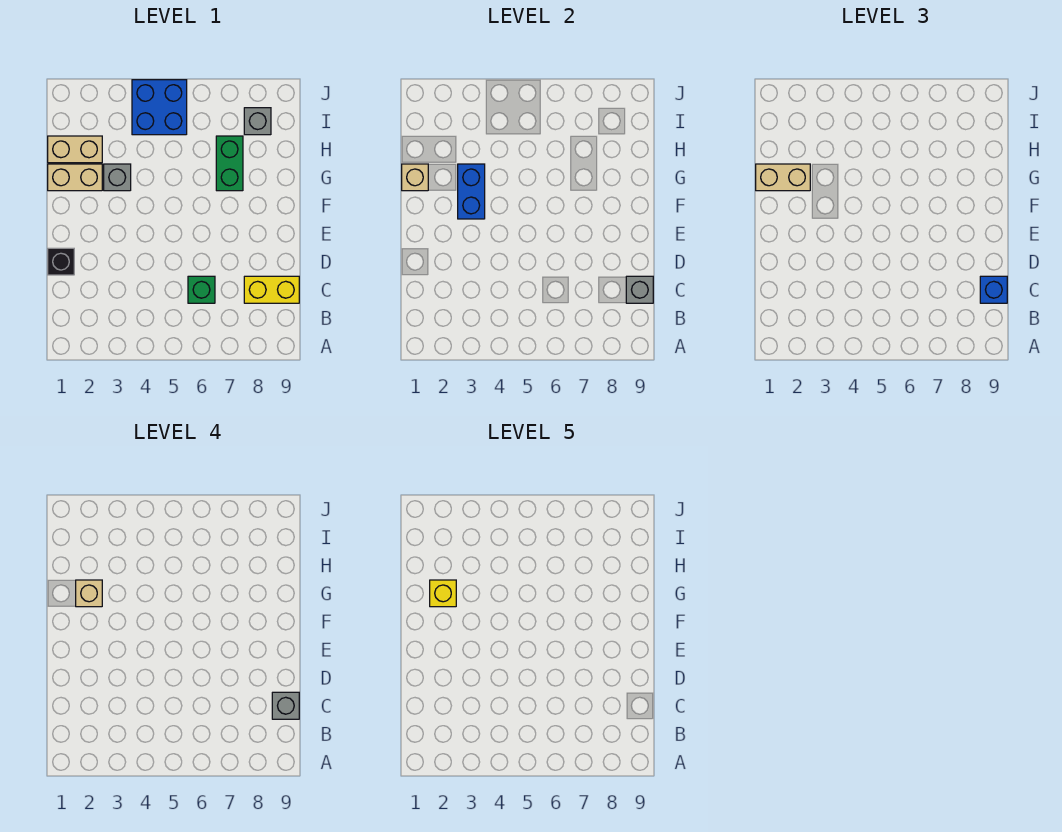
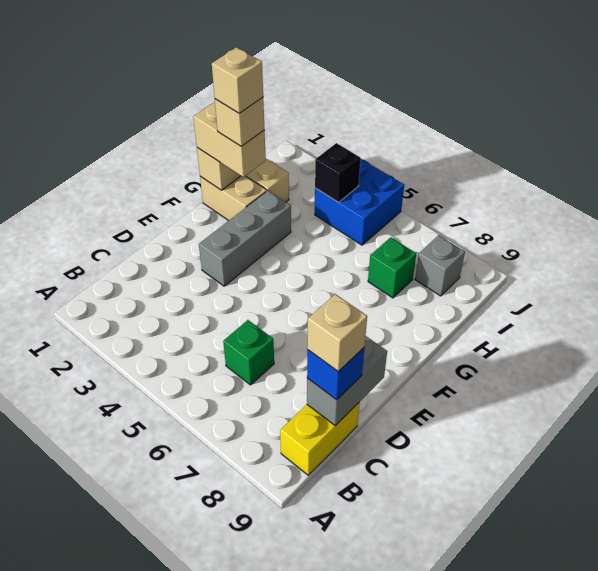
yellow brick C8:C9 level 1 -> yellow brick B9:C9 level 1
grey brick C9 level 2 -> grey brick C9:D9 level 2
grey brick C9 level 4 -> tan brick C9 level 4
black brick D1 level 1 -> black brick I4 level 2
blue brick F3:G3 level 2 -> none
yellow brick G2 level 5 -> tan brick G2 level 5
grey brick G3 level 1 -> grey brick E3:G3 level 1
green brick G7:H7 level 1 -> green brick H7 level 1

